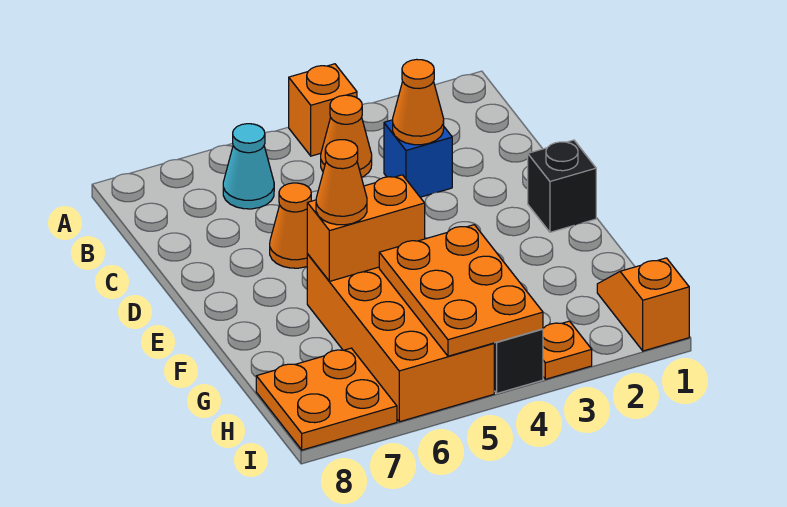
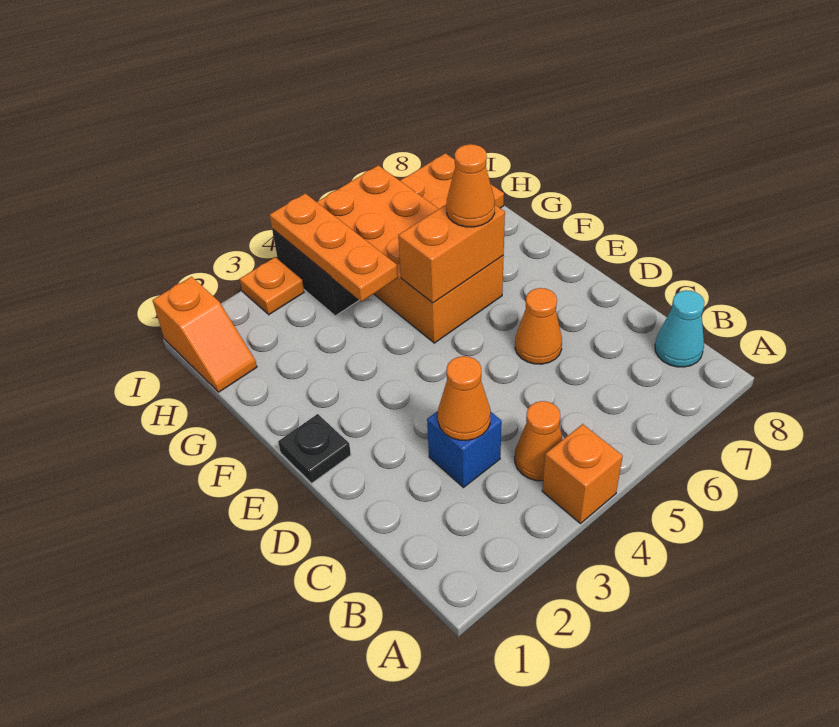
cyan cone B6 level 1 -> cyan cone B8 level 1
black brick E1 level 1 -> black plate E1 level 1
orange plate G4:I5 level 2 -> orange plate G4:I4 level 2

